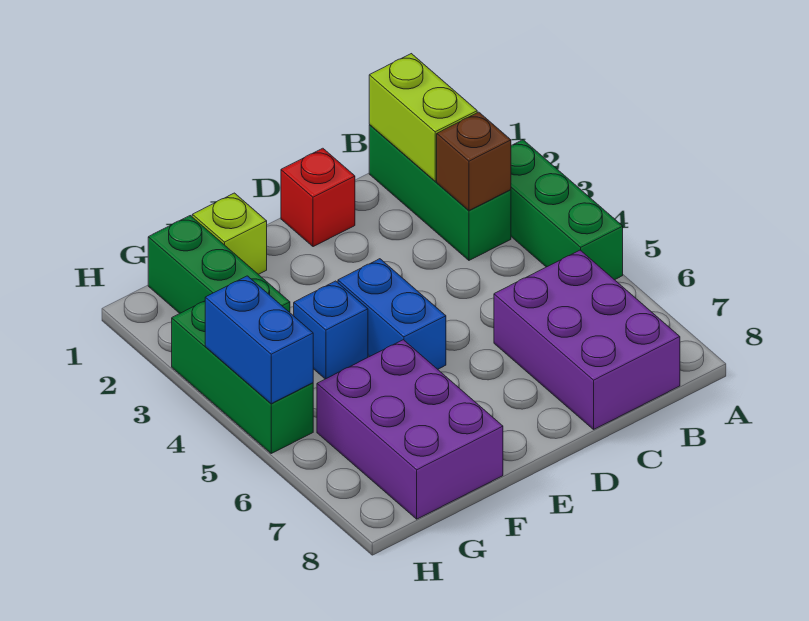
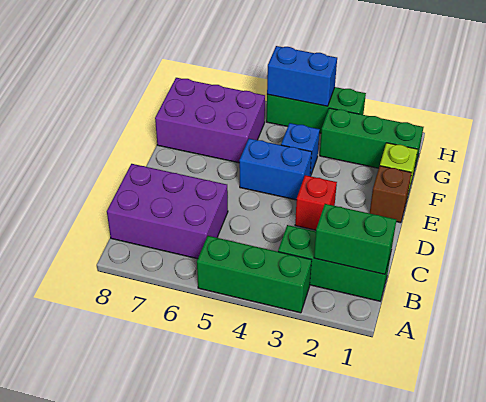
lime brick B1:B2 level 2 -> green brick B1:B2 level 2
brown brick B3 level 2 -> brown brick E1 level 1
red brick D1 level 1 -> red brick D3 level 1

